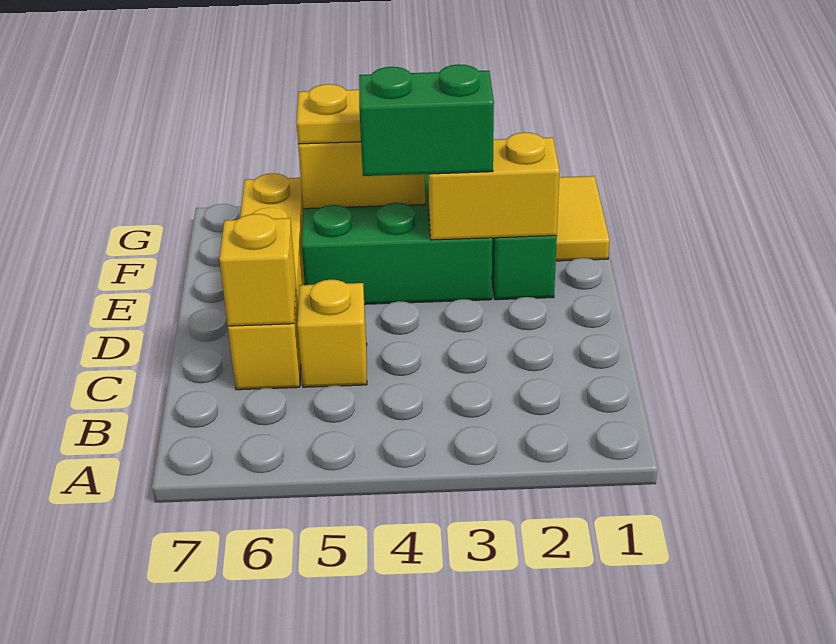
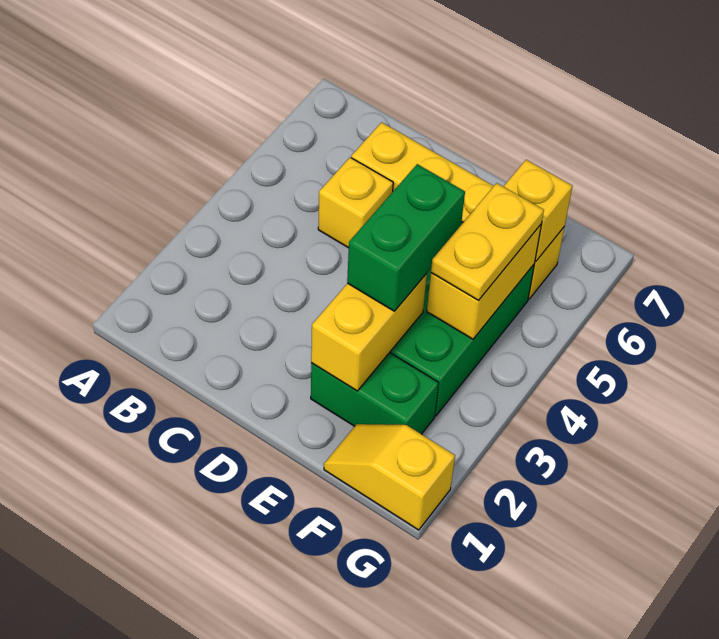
yellow brick C6 level 2 -> yellow brick F6 level 2
yellow tile F1:G1 level 1 -> yellow slope F1:G1 level 1 top G

